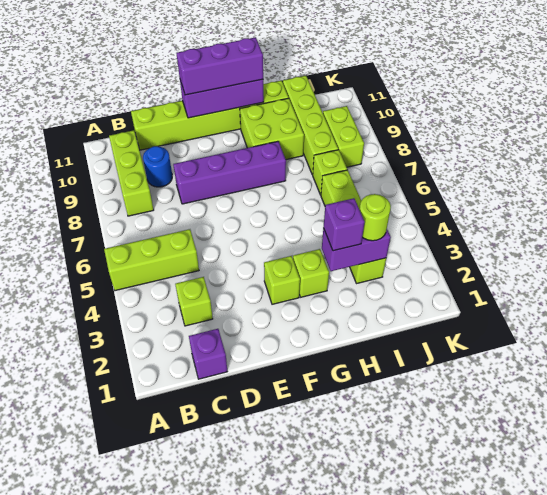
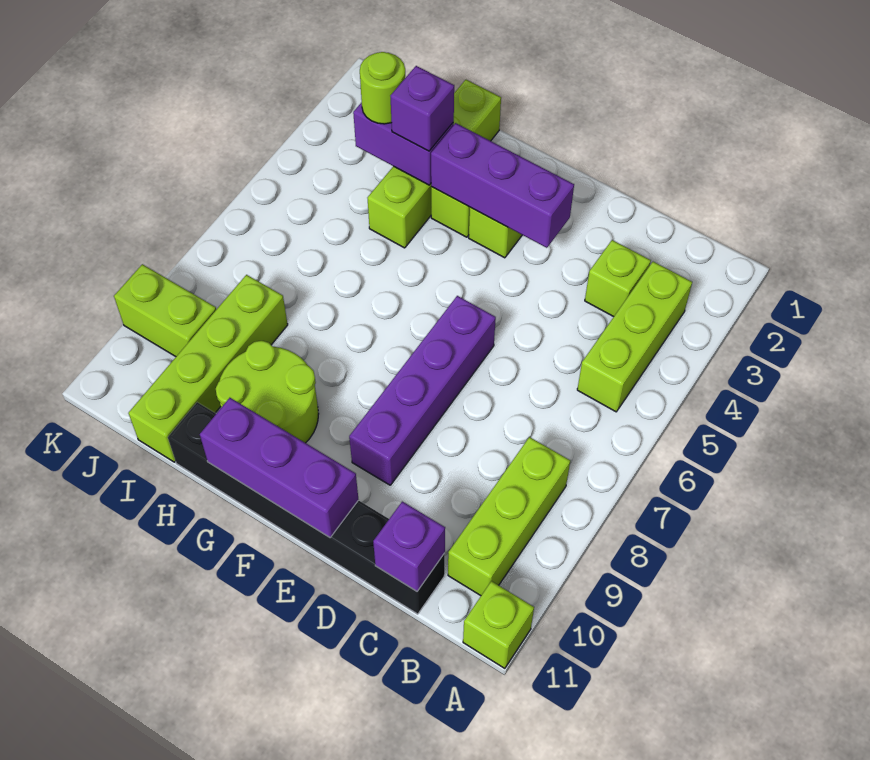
lime brick A5:C5 level 1 -> lime brick B3:B5 level 1
purple brick C1 level 1 -> purple brick C11 level 2
blue round brick C9 level 1 -> none
lime brick C11:H11 level 1 -> black brick C11:H11 level 1
purple brick D8:G8 level 1 -> purple brick E6:E9 level 1
purple brick E11:G11 level 3 -> purple brick E3:G3 level 2
lime brick G9:H10 level 1 -> lime round brick G9:H10 level 1
lime brick I3:I6 level 1 -> lime brick H1:H4 level 1
lime brick I7 level 1 -> lime brick A11 level 1
lime brick J8:J9 level 1 -> lime brick J9:K9 level 1

